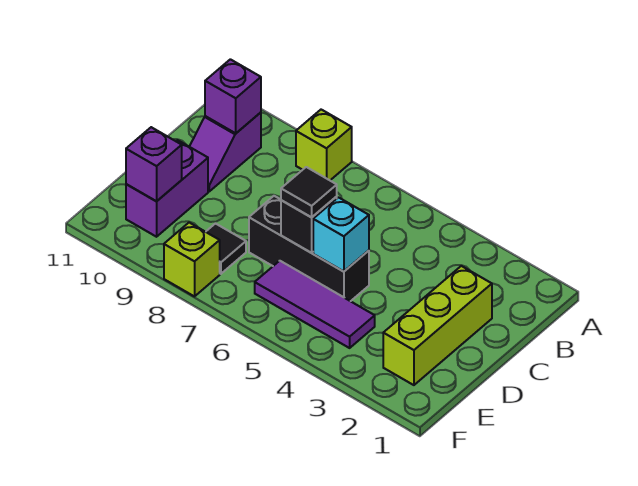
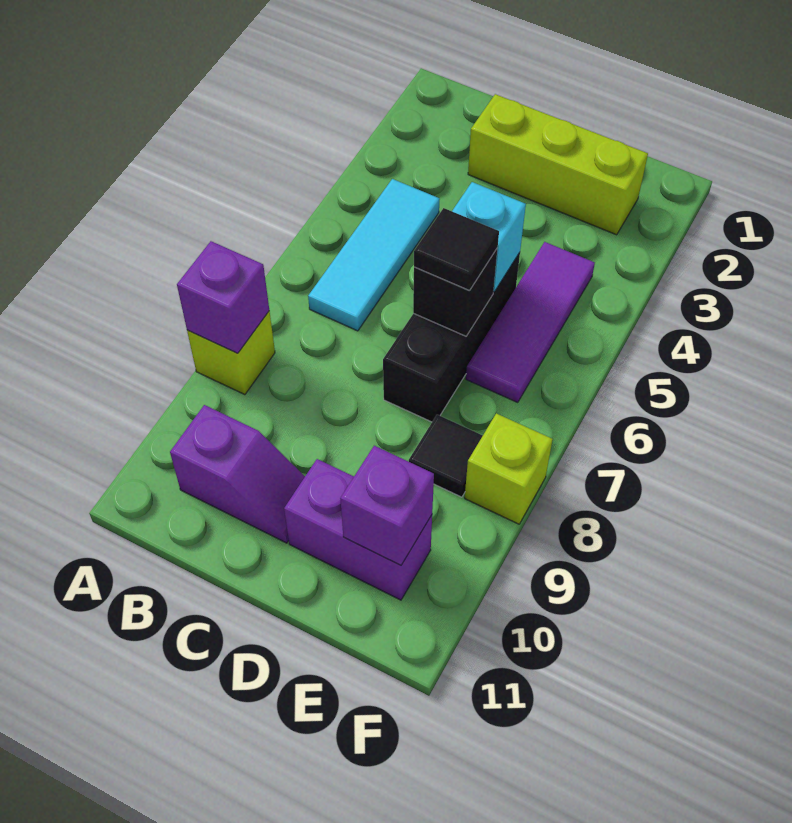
none -> cyan tile B4:B6 level 1
purple brick B10 level 2 -> purple brick A8 level 2

